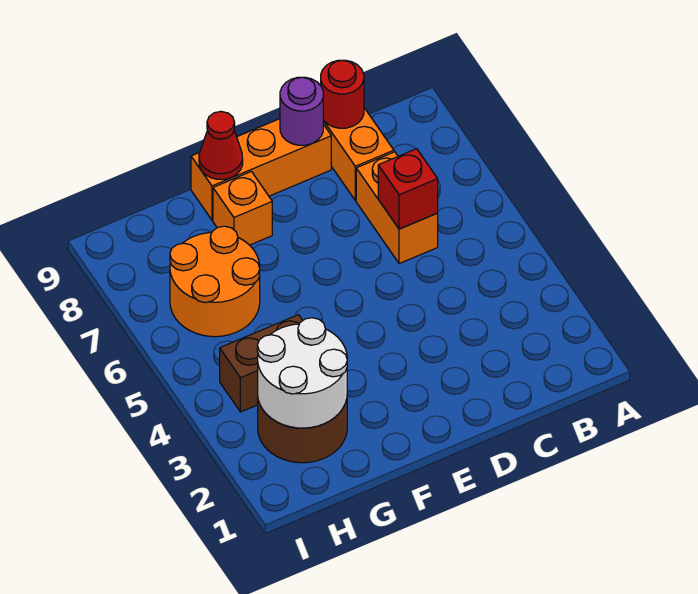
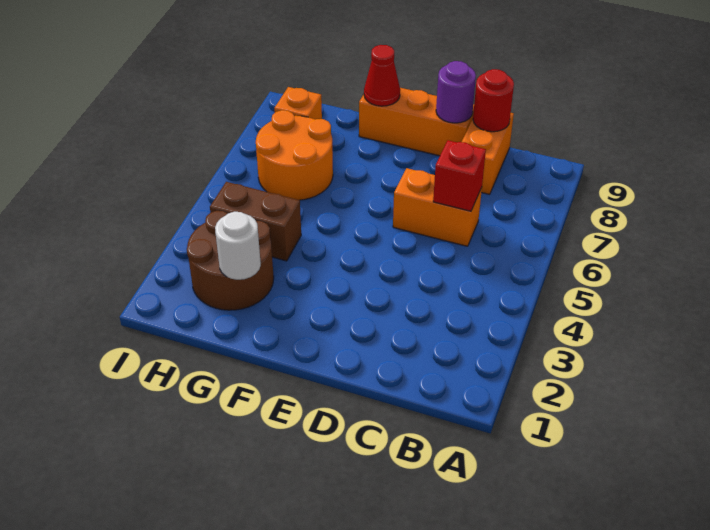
orange brick C6:C7 level 1 -> orange brick C6:D6 level 1
orange brick F8 level 1 -> orange brick H8 level 1
white round brick G2:H3 level 2 -> white round brick G2 level 2

